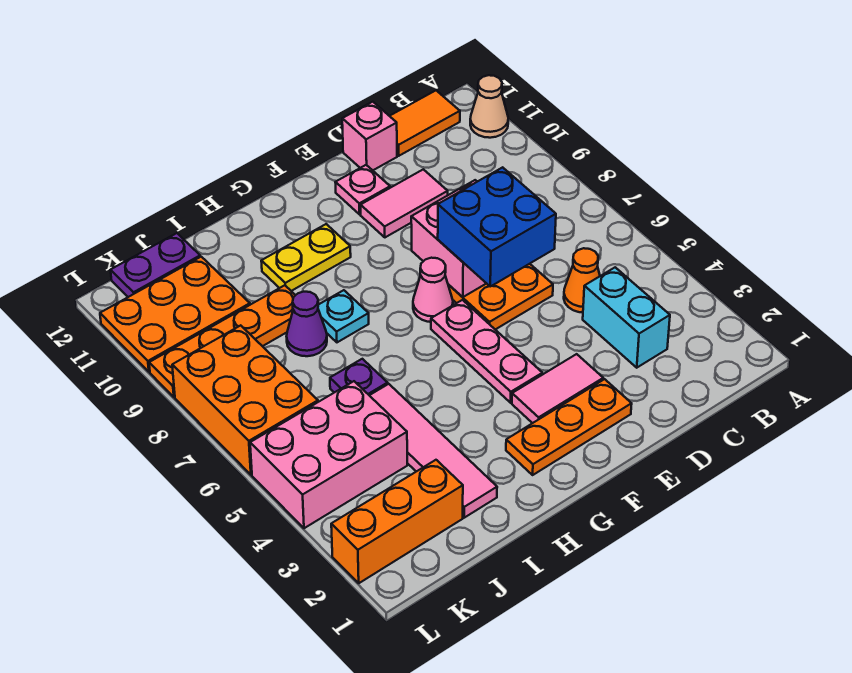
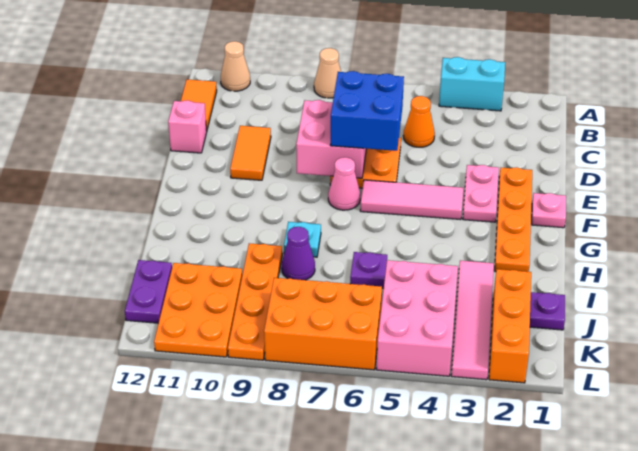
none -> tan cone A8 level 1
cyan brick C3:C4 level 1 -> cyan brick A3:A4 level 1
pink tile D10:E10 level 1 -> orange tile D10:E10 level 1
orange plate E2:G2 level 1 -> orange plate E2:H2 level 1
pink tile E3:F3 level 1 -> pink plate E3:F3 level 1
pink plate E11 level 1 -> pink plate F1 level 1
pink plate F4:F6 level 1 -> pink tile F4:F6 level 1
yellow plate G10:H10 level 1 -> none
pink tile I2:I5 level 1 -> pink tile I3:L3 level 1
none -> purple plate J1 level 1

